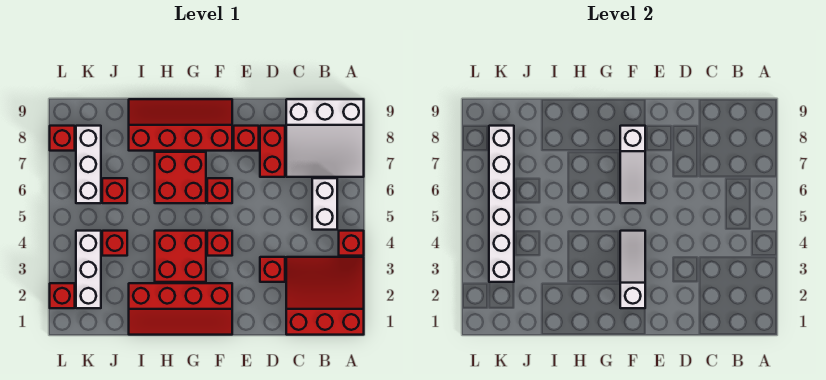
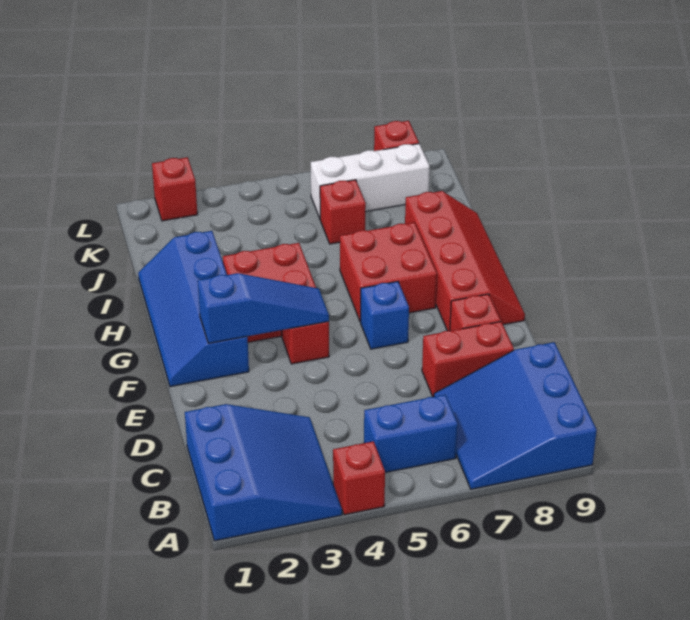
red slope A1:C3 level 1 top 1 -> blue slope A1:C3 level 1 top 1
white slope A7:C9 level 1 top 9 -> blue slope A7:C9 level 1 top 9
white brick B5:B6 level 1 -> blue brick B5:B6 level 1
red brick D3 level 1 -> none
red slope F1:I2 level 1 top 2 -> blue slope F1:I2 level 1 top 2
white slope F2:F4 level 2 top 2 -> blue slope F2:F4 level 2 top 2
red brick F6 level 1 -> blue brick F6 level 1
white slope F6:F8 level 2 top 8 -> none
red brick J4 level 1 -> none
white brick K2:K4 level 1 -> none
white brick K3:K8 level 2 -> none

